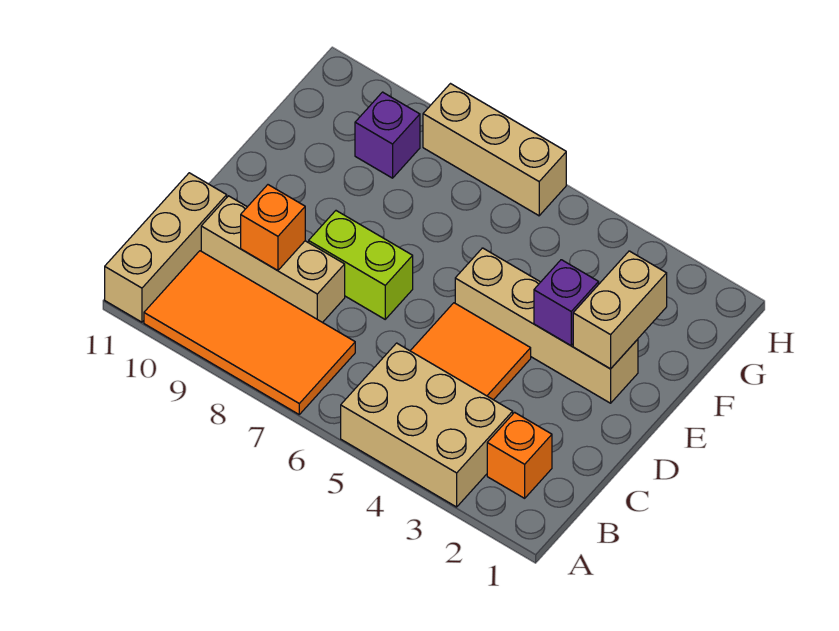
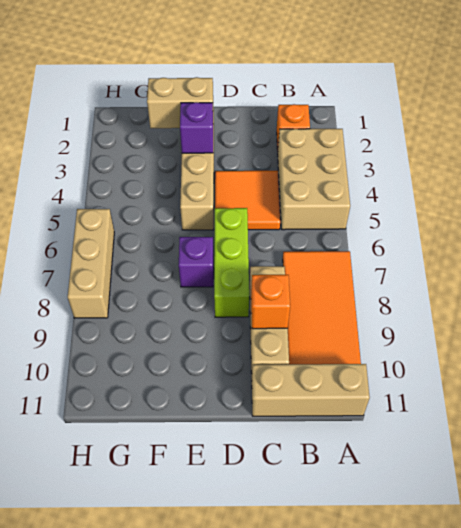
lime brick D7:D8 level 1 -> lime brick D6:D8 level 1
purple brick G9 level 1 -> purple brick E7 level 1

